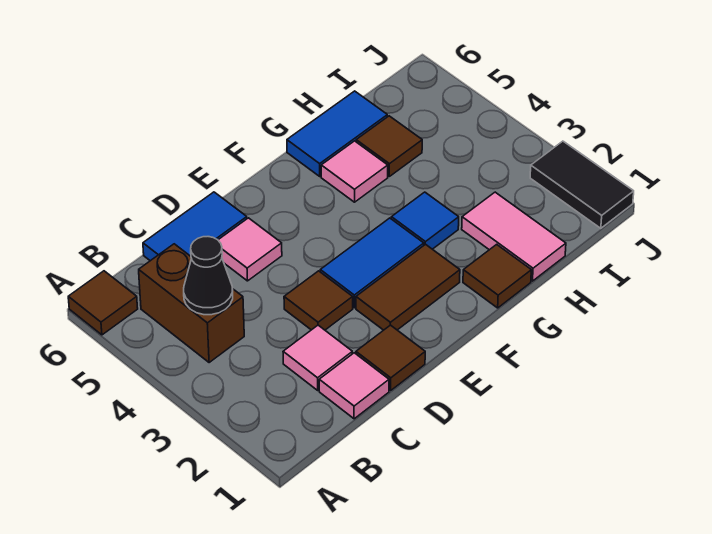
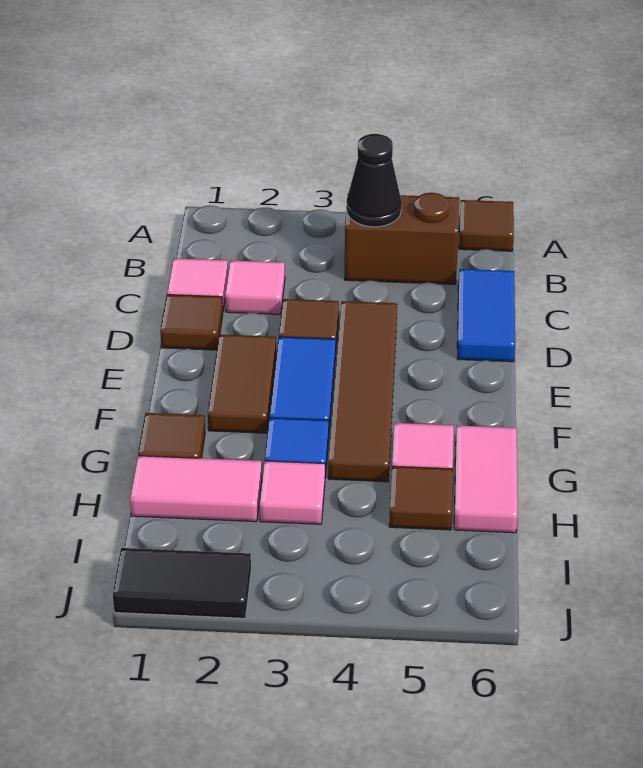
none -> brown tile D4:G4 level 1
pink tile D5 level 1 -> pink tile H3 level 1
blue tile G6:H6 level 1 -> pink tile G6:H6 level 1

